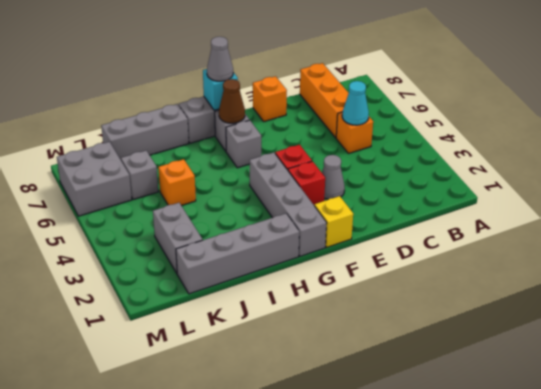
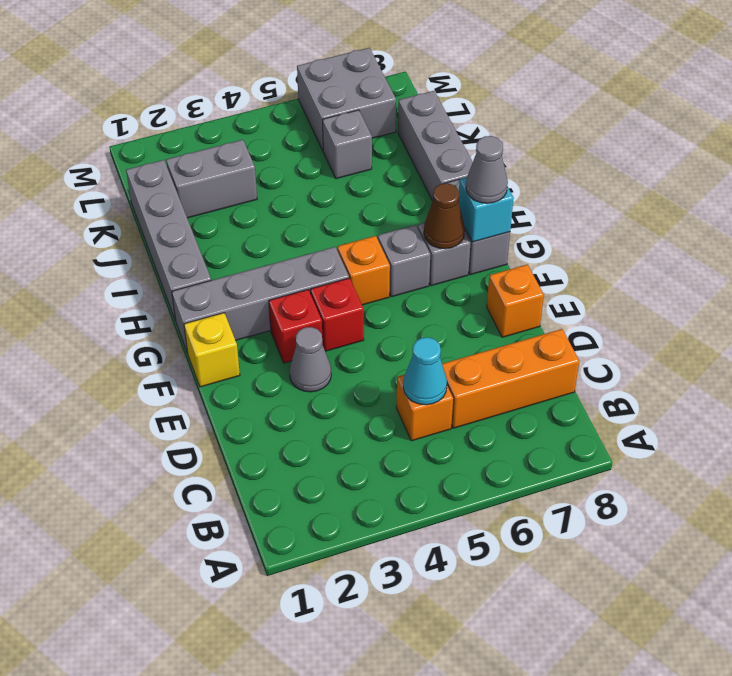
orange brick J5 level 1 -> orange brick G5 level 1

